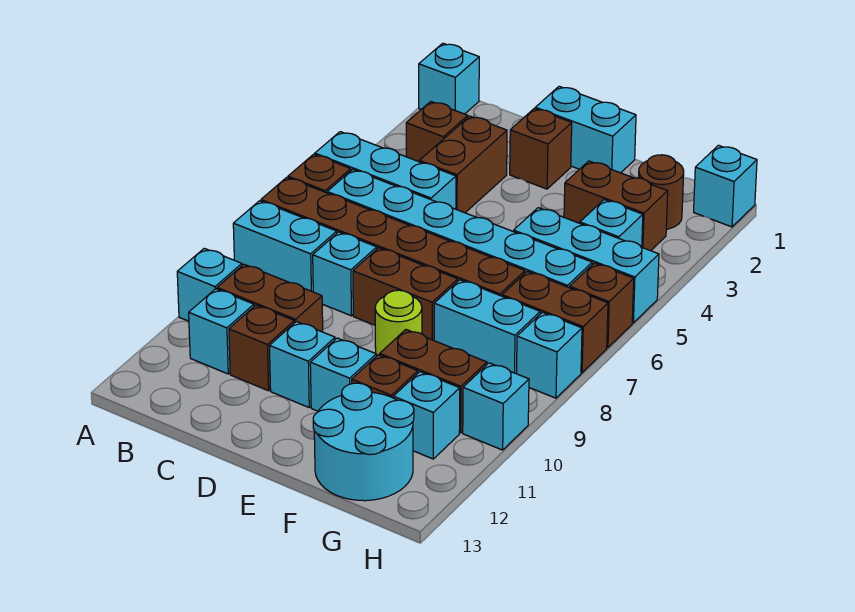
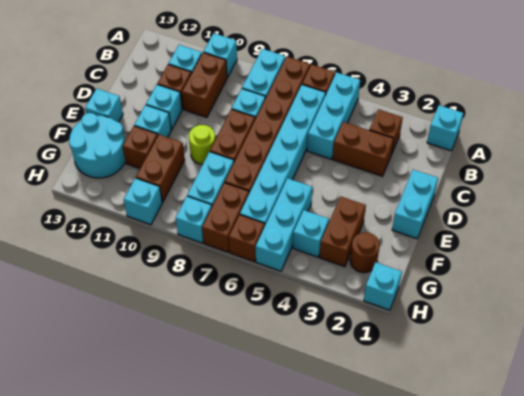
brown brick D2 level 1 -> none
cyan brick G11 level 1 -> cyan brick E13 level 1

